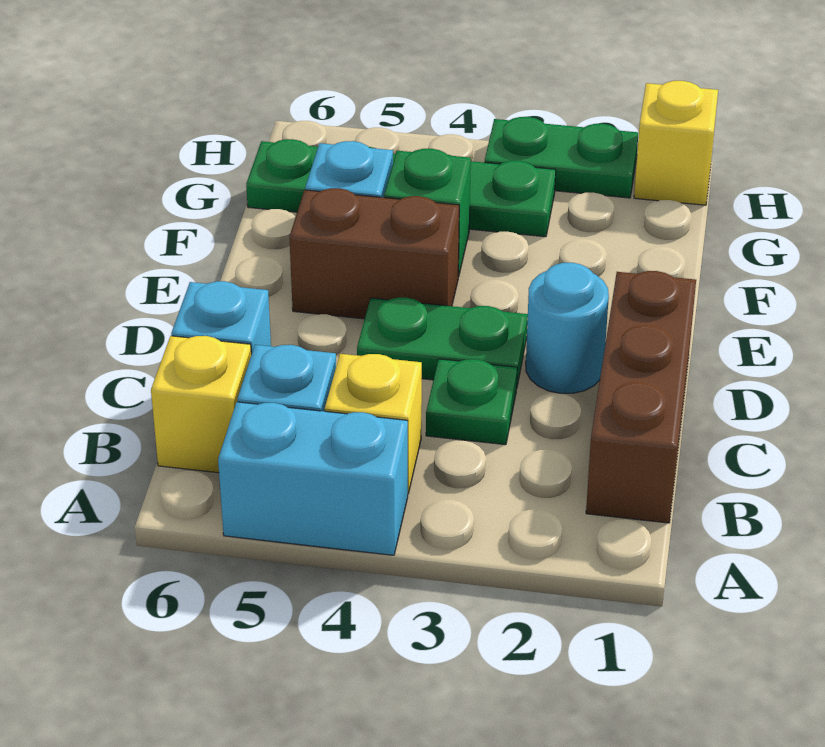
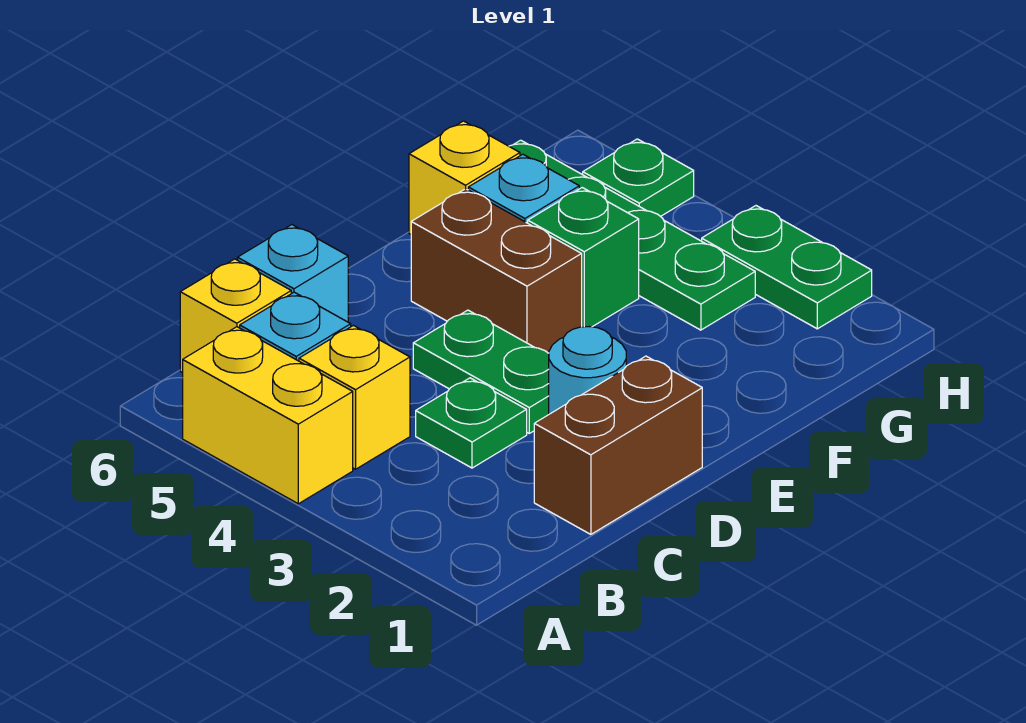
cyan brick A4:A5 level 1 -> yellow brick A4:A5 level 1
brown brick B1:D1 level 1 -> brown brick C1:D1 level 1
yellow brick H1 level 1 -> yellow brick F6 level 1
none -> green plate H5 level 1

